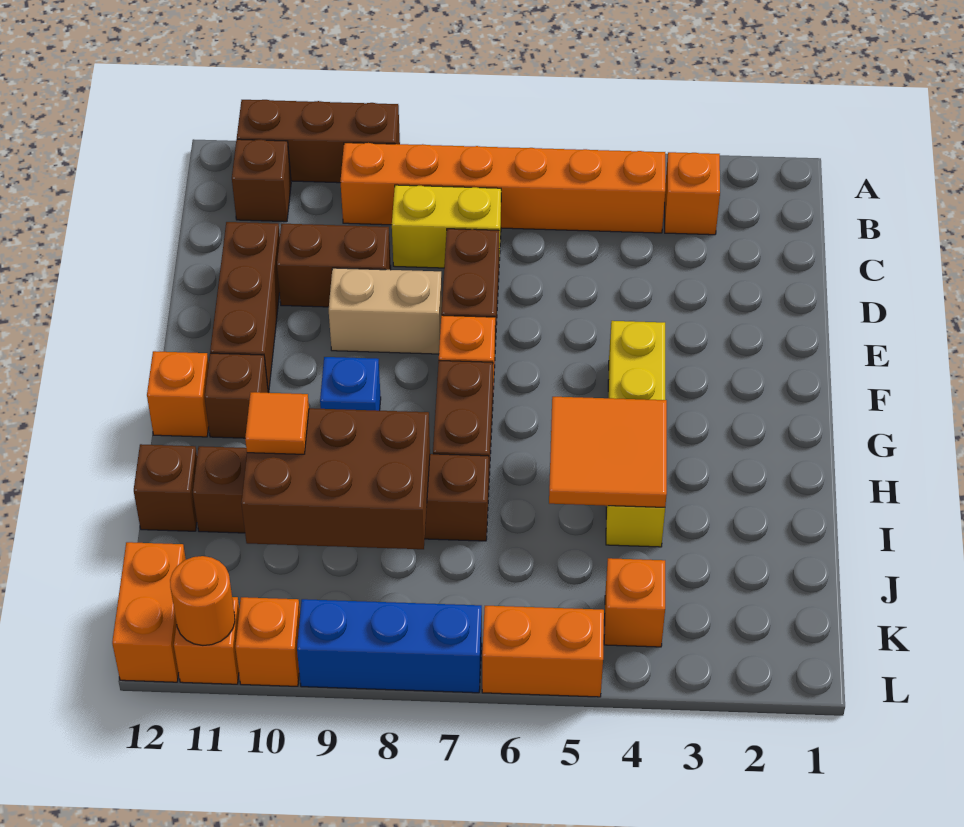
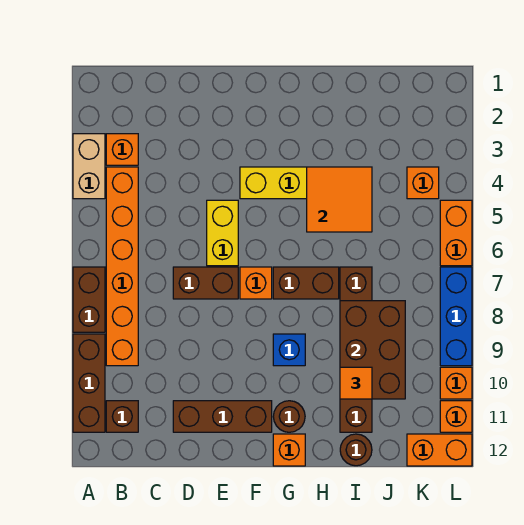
yellow brick C7:C8 level 1 -> yellow brick E5:E6 level 1
brown brick D9:D10 level 1 -> brown brick A7:A8 level 1
tan brick E8:E9 level 1 -> tan brick A3:A4 level 1
brown brick G11 level 1 -> brown round brick G11 level 1
brown brick I12 level 1 -> brown round brick I12 level 1
orange round brick L11 level 2 -> none

